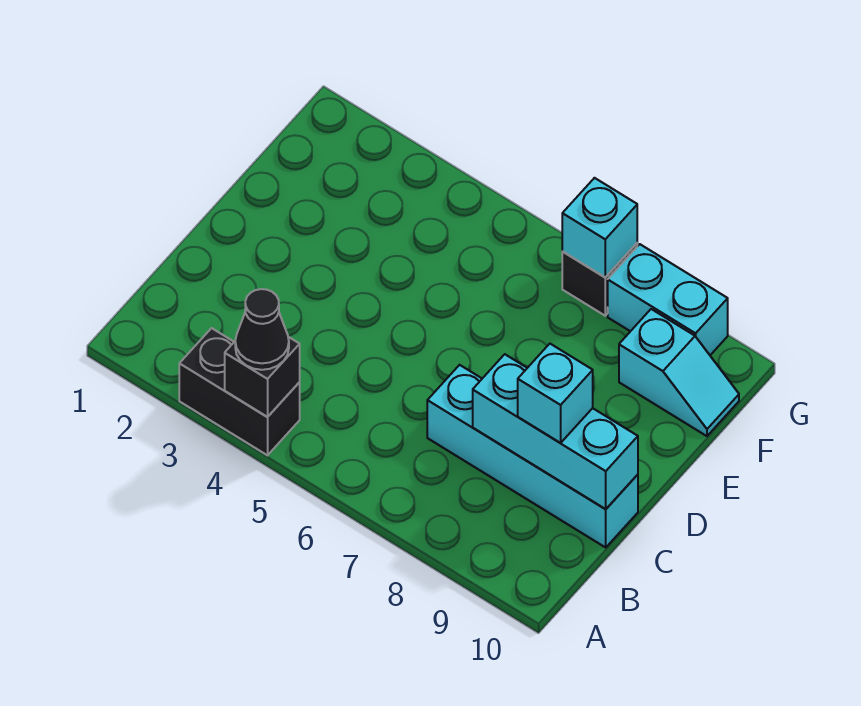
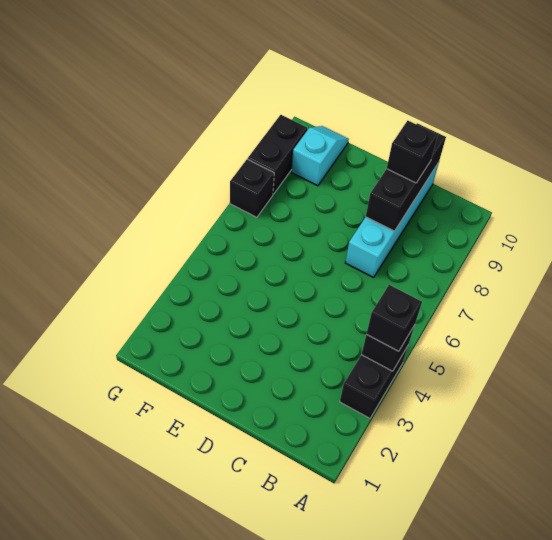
black cone A4 level 3 -> black brick A4 level 3
cyan brick C8:C10 level 2 -> black brick C8:C10 level 2
cyan brick C9 level 3 -> black brick C9 level 3
cyan brick G7 level 2 -> none
cyan brick G8:G9 level 1 -> black brick G8:G9 level 1

